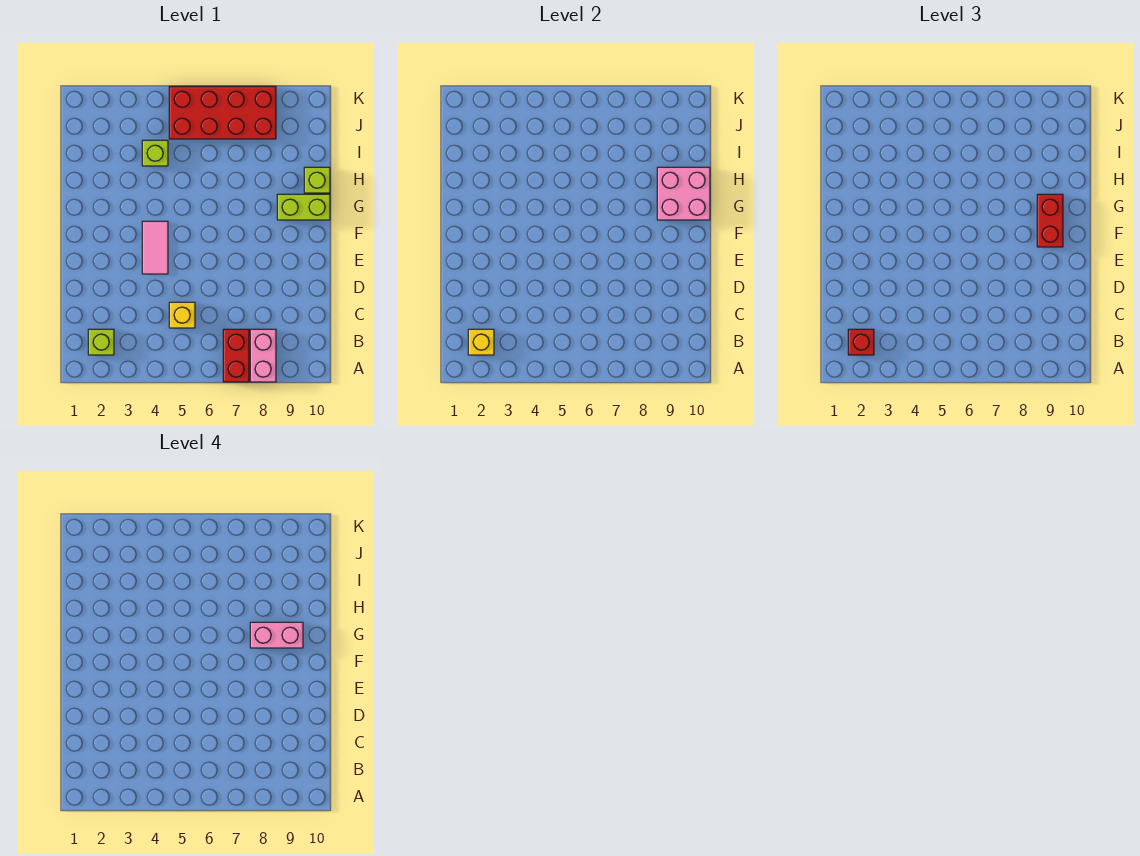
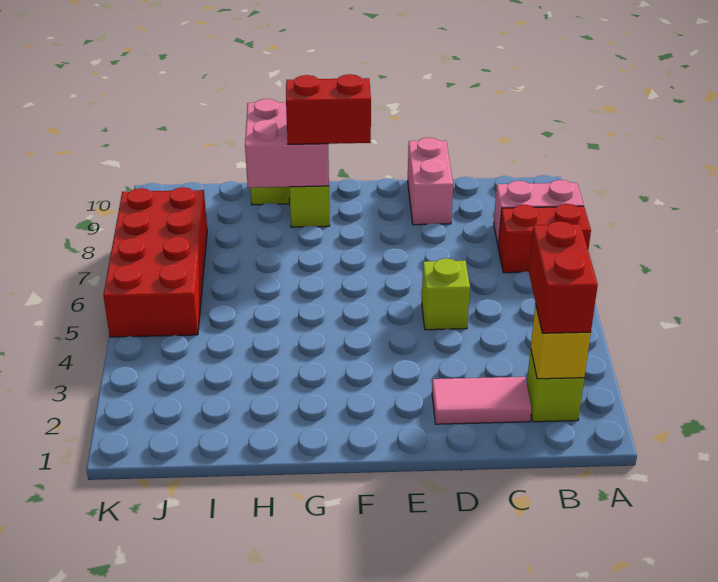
red brick B2 level 3 -> red brick B2:B3 level 3
yellow brick C5 level 1 -> none
pink tile E4:F4 level 1 -> pink tile C2:D2 level 1
pink brick G8:G9 level 4 -> pink brick D9:D10 level 1
lime brick I4 level 1 -> lime brick D5 level 1

